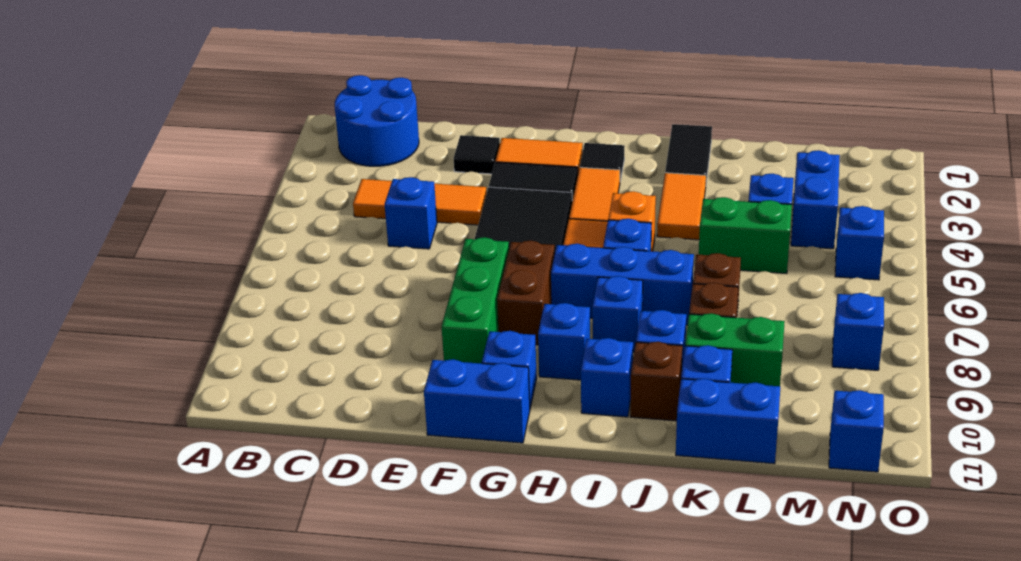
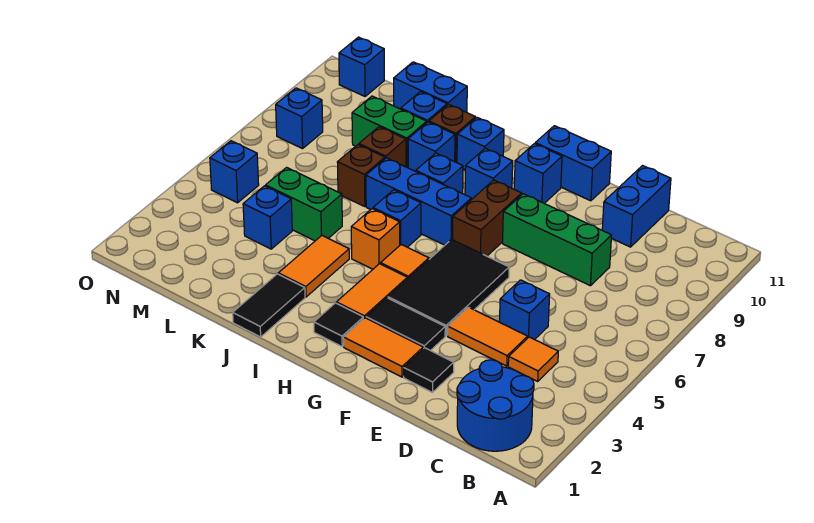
green brick F7:F9 level 1 -> green brick D8:F8 level 1
blue brick M3:M4 level 1 -> blue brick D10:D11 level 1

